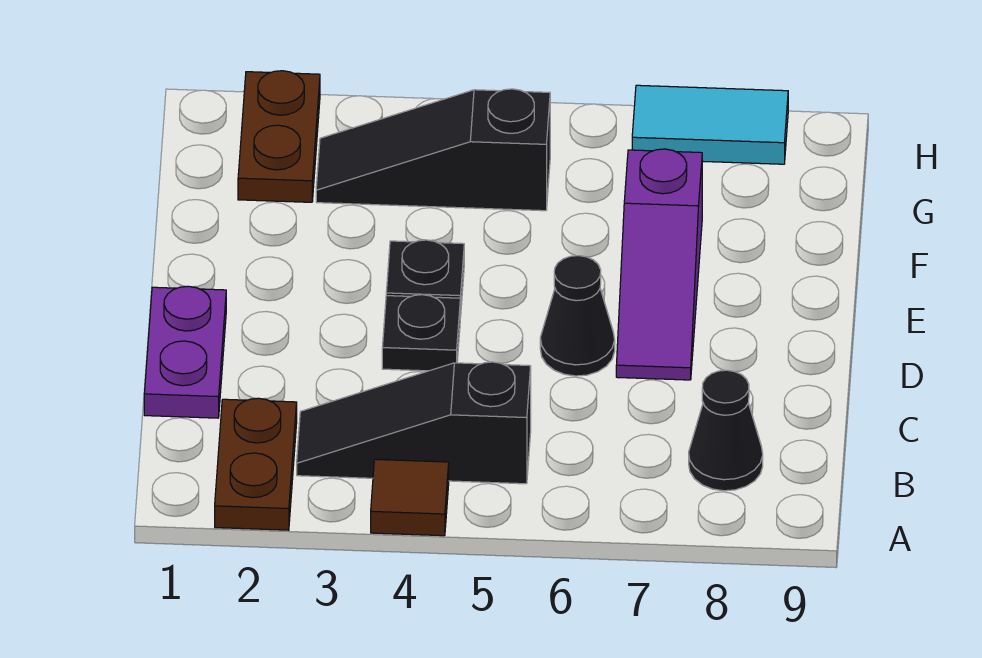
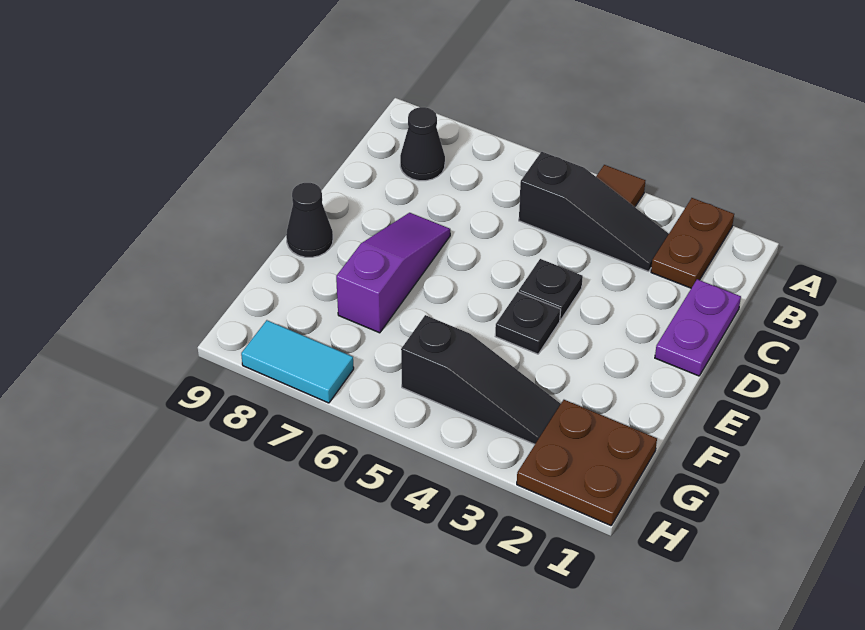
black cone D6 level 1 -> black cone E9 level 1
brown plate G2:H2 level 1 -> brown plate G1:H2 level 1

